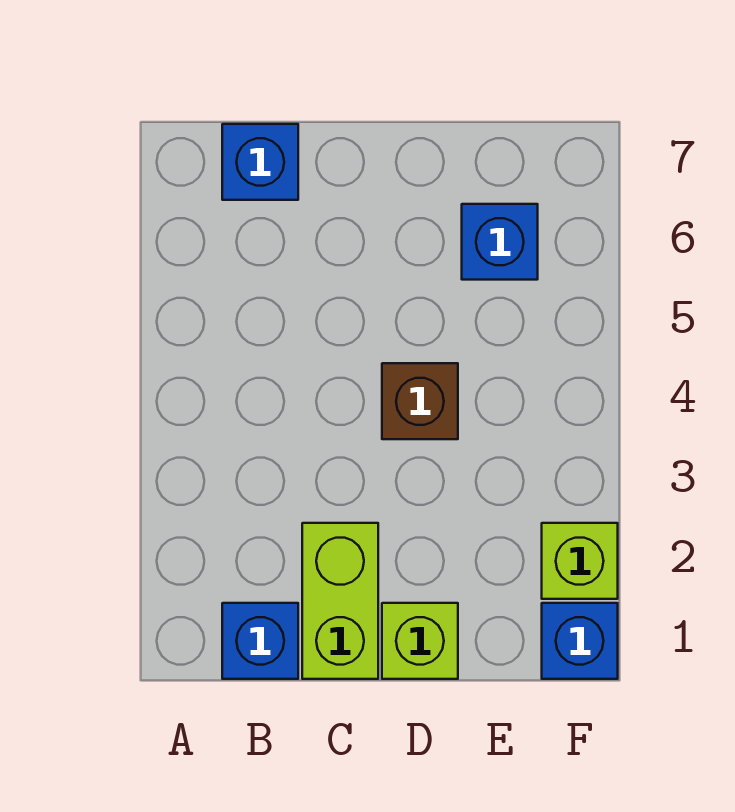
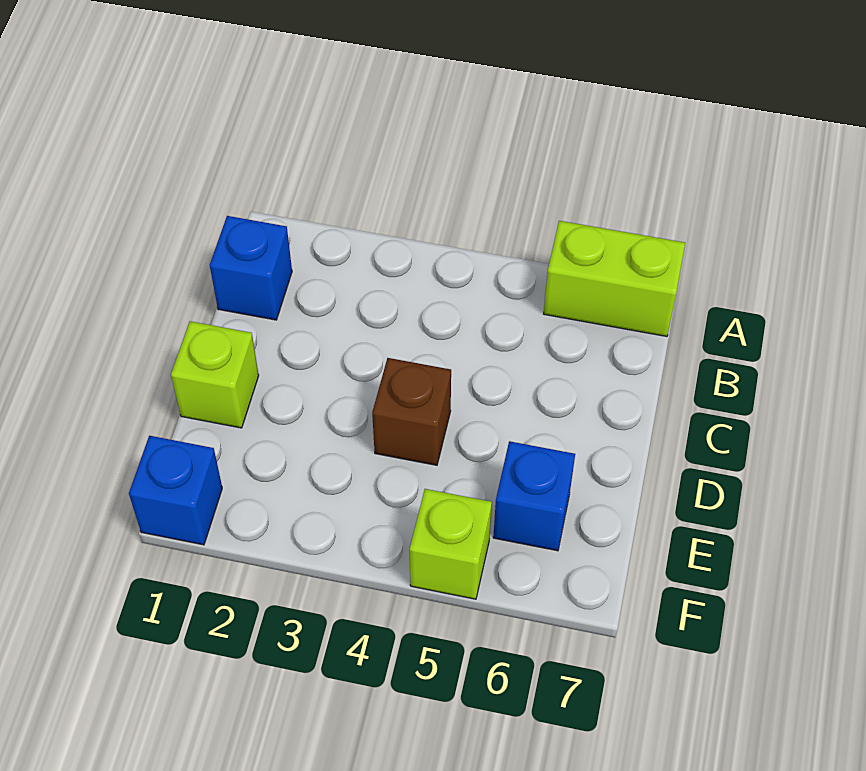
blue brick B7 level 1 -> none
lime brick C1:C2 level 1 -> lime brick A6:A7 level 1
lime brick F2 level 1 -> lime brick F5 level 1

